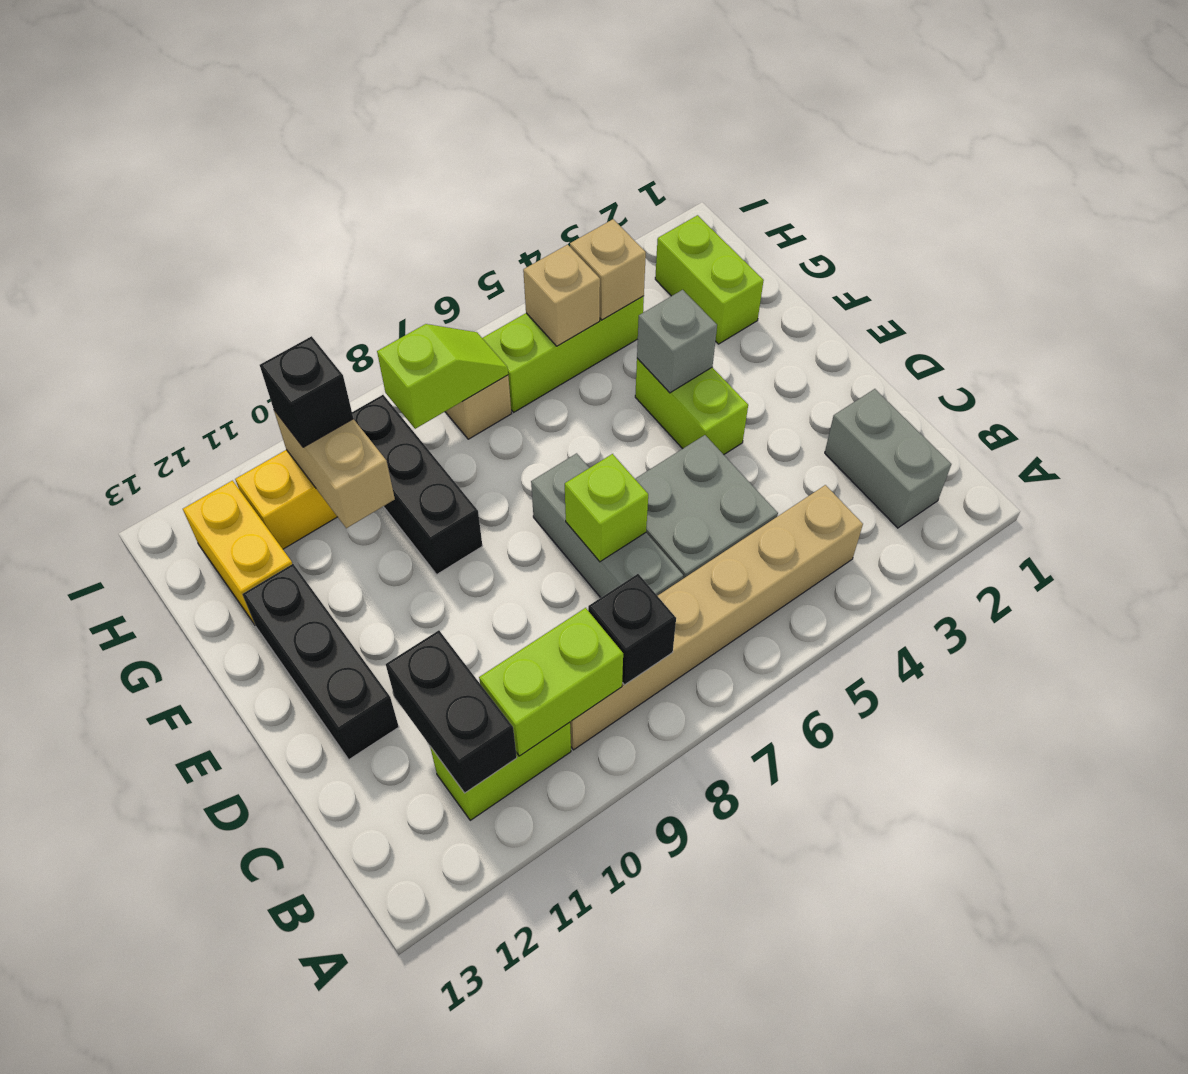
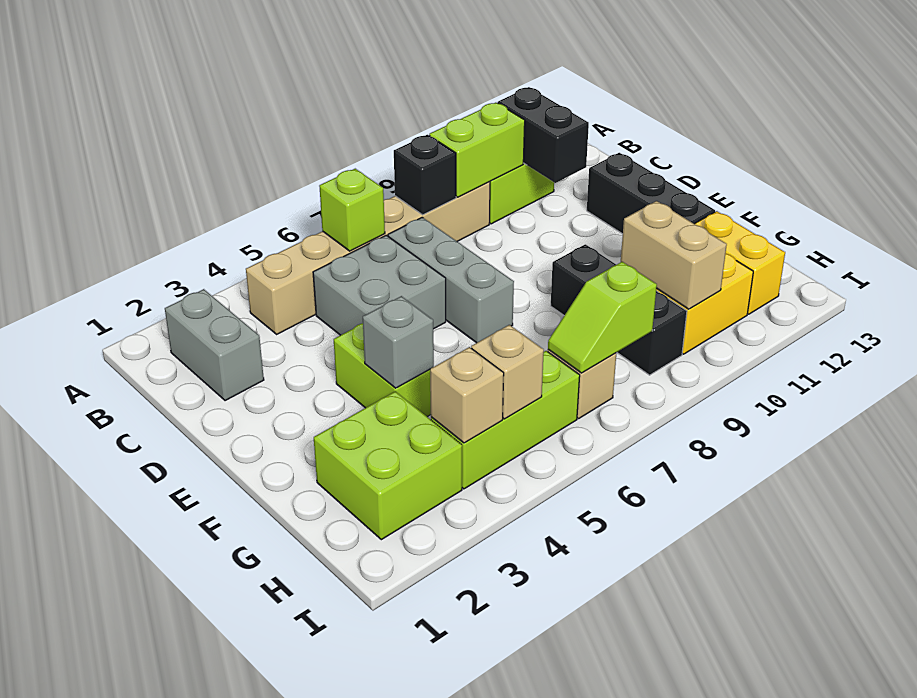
lime brick D7 level 2 -> lime brick B6 level 2
lime brick G2:H2 level 1 -> lime brick G2:H3 level 1
black brick H10 level 3 -> none

